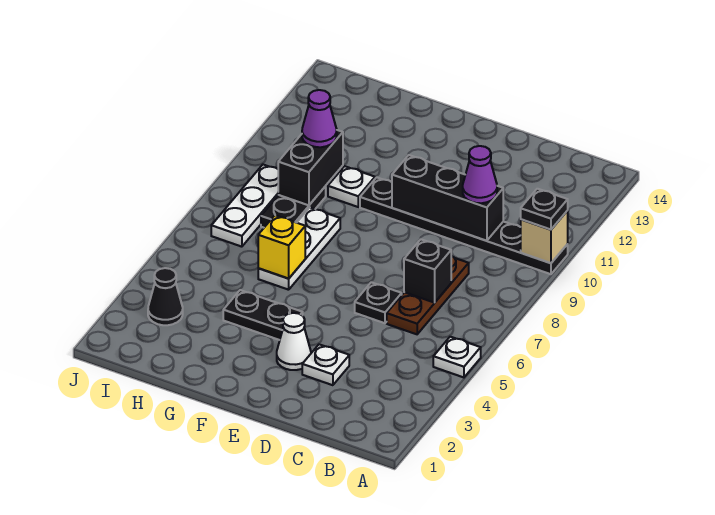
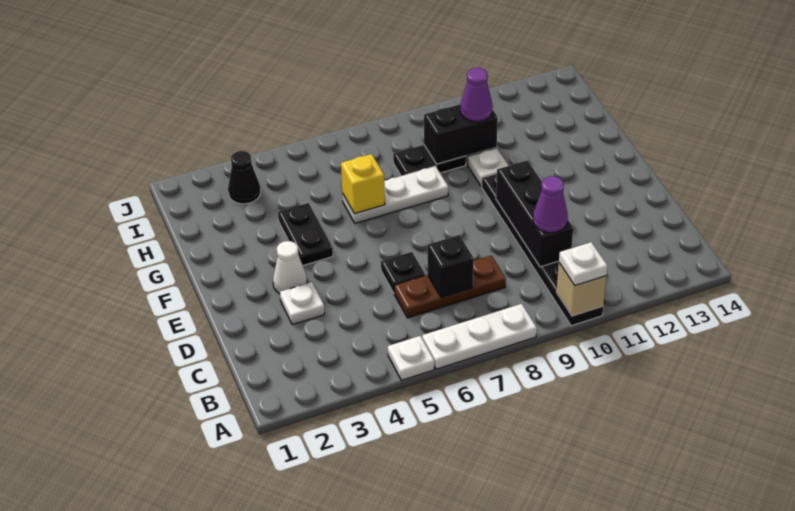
black plate A10 level 3 -> white plate A10 level 3
white plate I7:I9 level 1 -> white plate A6:A8 level 1

